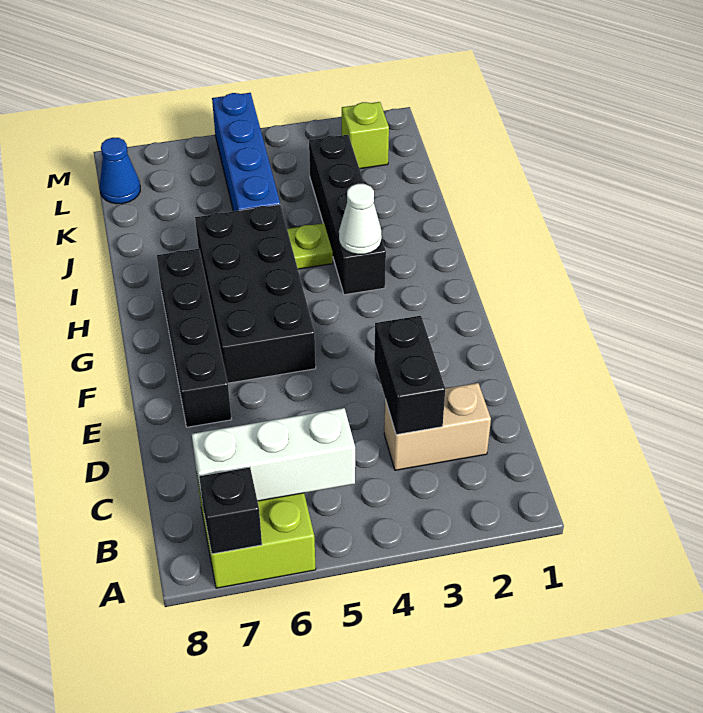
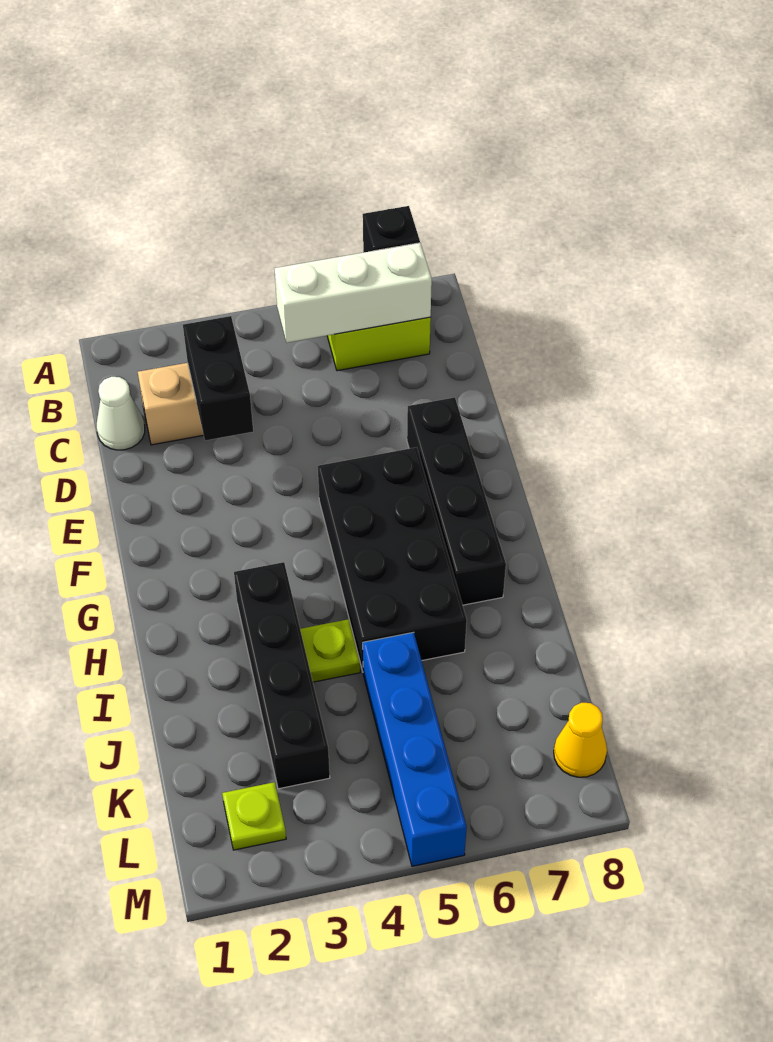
white cone H3 level 2 -> white cone C1 level 1
lime brick L2 level 1 -> lime plate L2 level 1
blue cone L8 level 1 -> yellow cone L8 level 1

